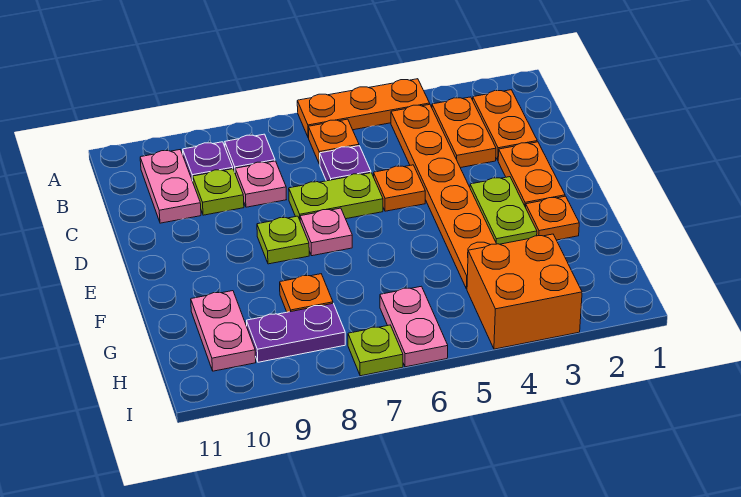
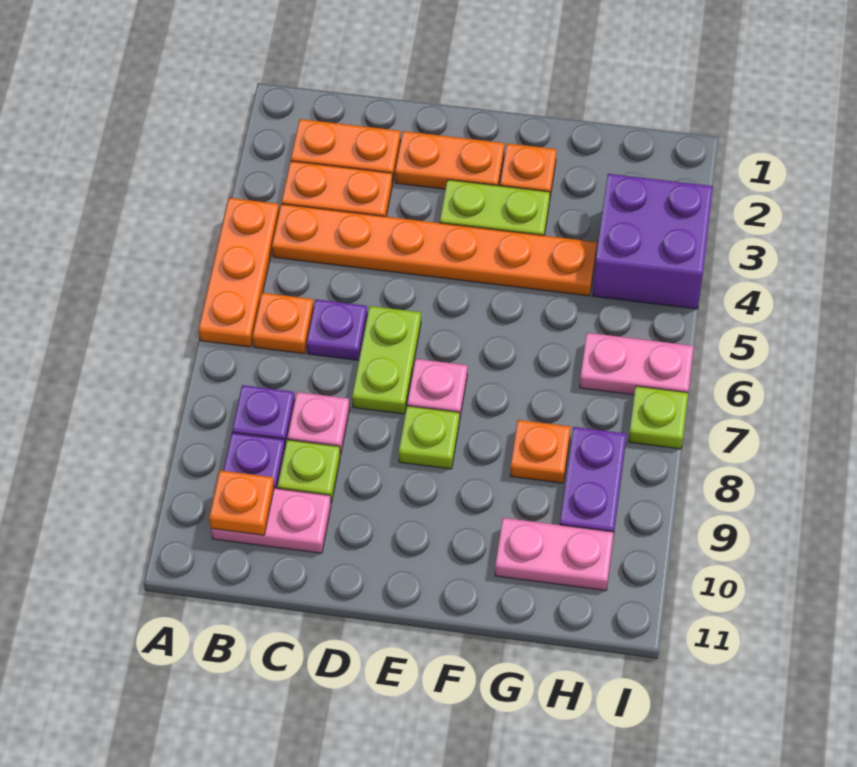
orange plate D5 level 1 -> orange plate B10 level 2
orange brick H3:I4 level 1 -> purple brick H3:I4 level 1

